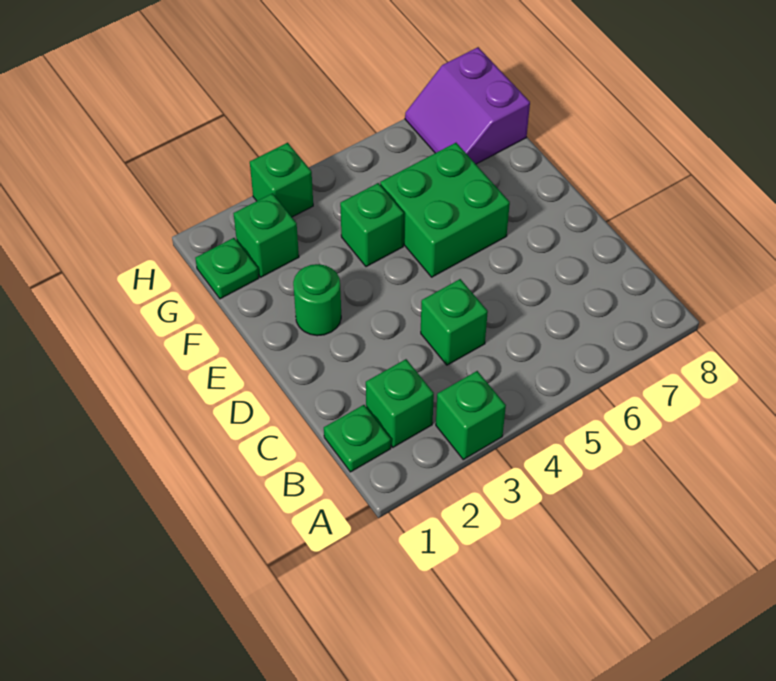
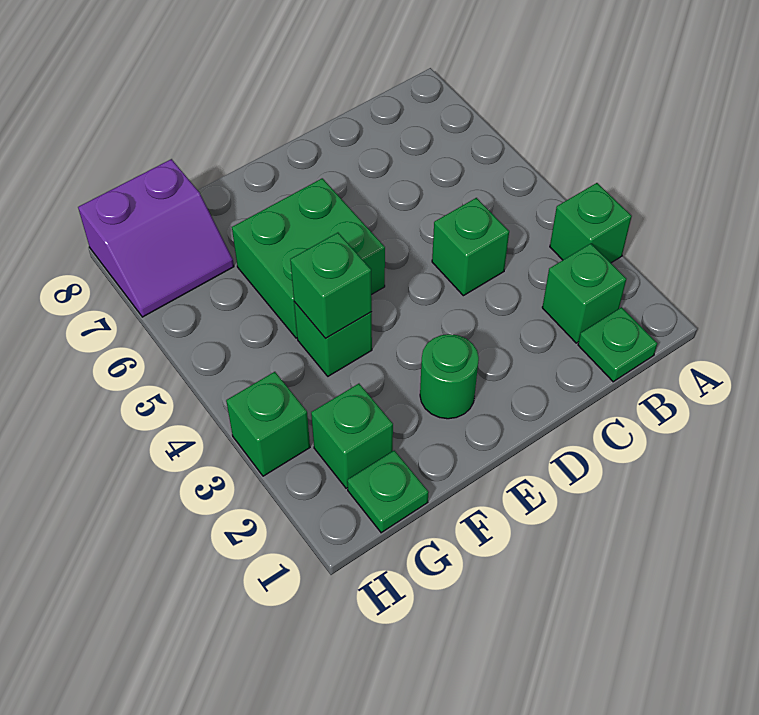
none -> green brick F4 level 2

